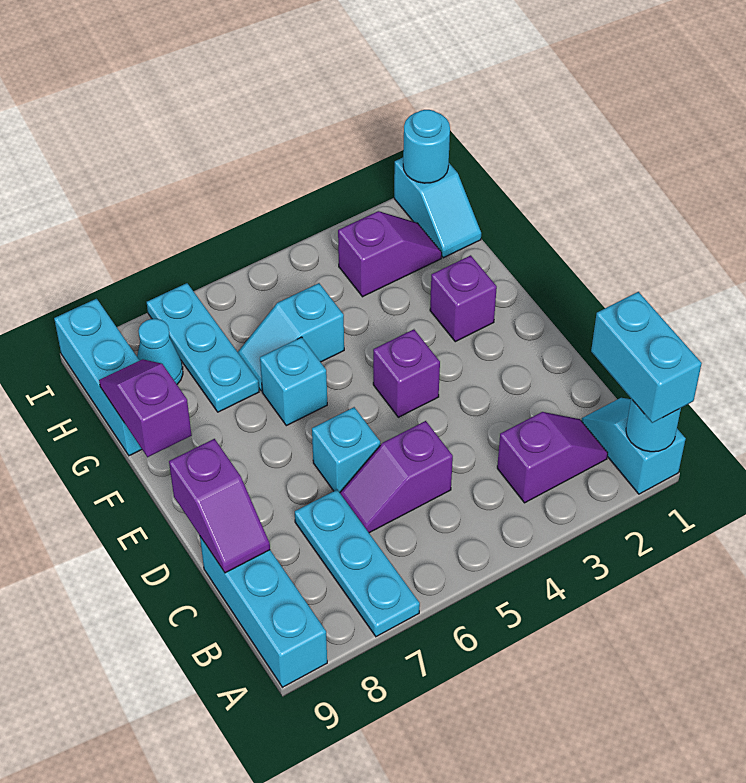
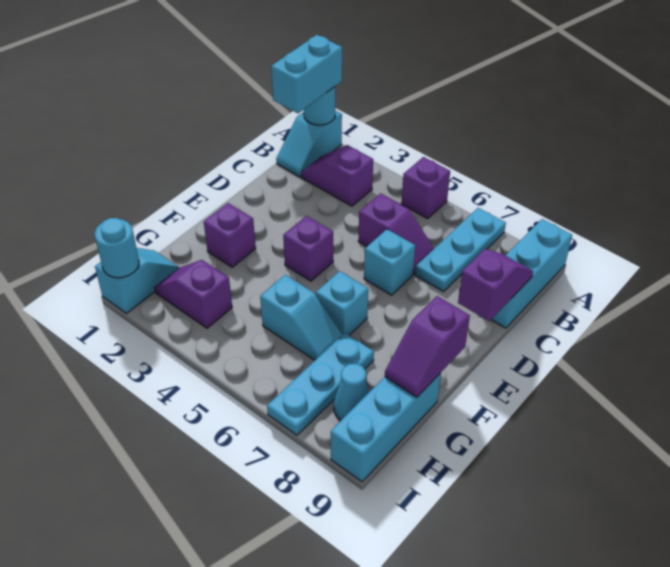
none -> purple brick A5 level 1

